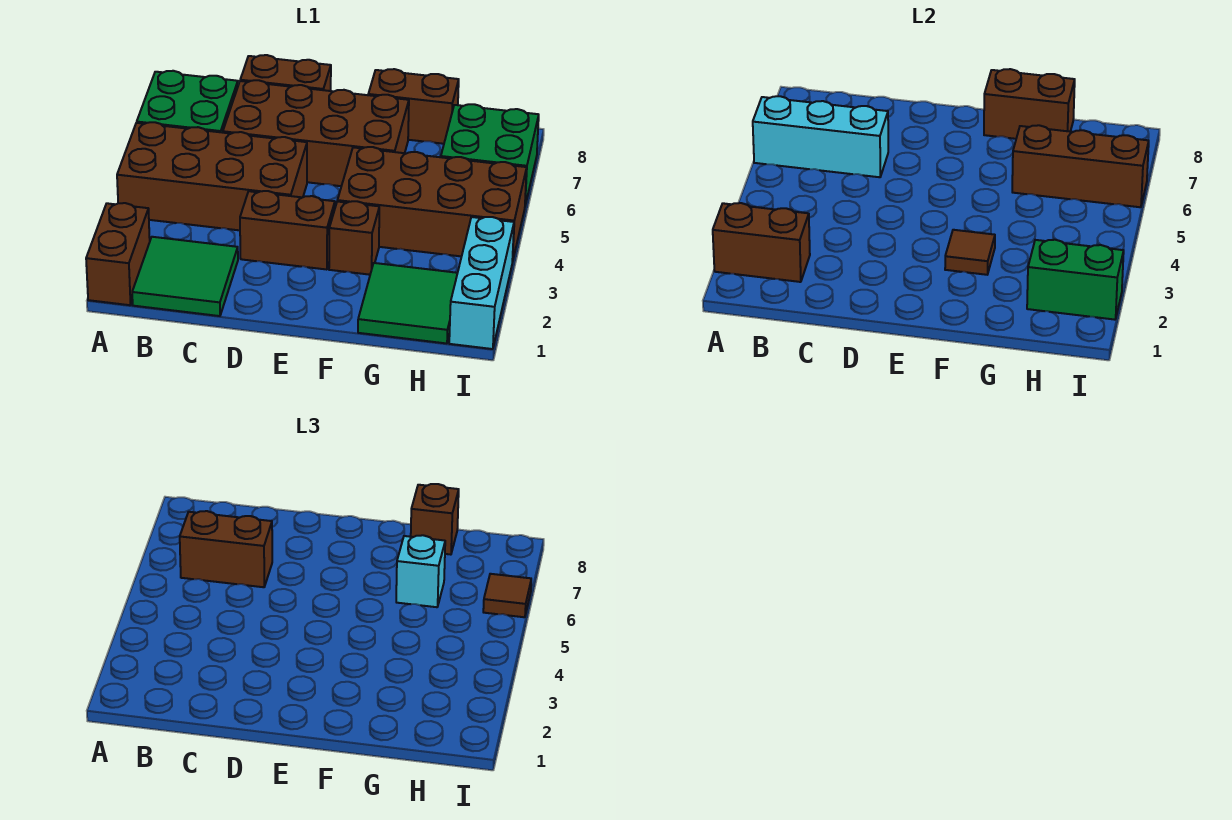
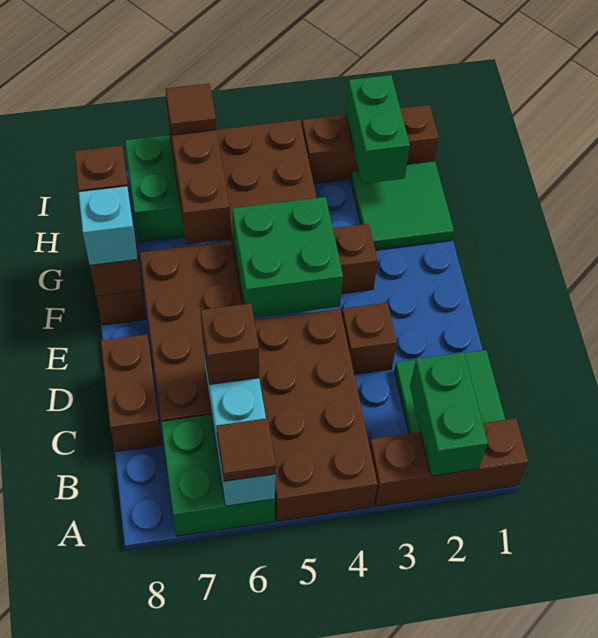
brown brick A1:A2 level 1 -> brown brick A1:A3 level 1
brown brick A2:B2 level 2 -> green brick A2:B2 level 2
brown brick B6:C6 level 3 -> brown brick C6 level 3
brown brick D3:E3 level 1 -> brown brick D3 level 1
none -> green brick E4:F5 level 2
brown tile F3 level 2 -> brown tile A6 level 3
cyan brick G6 level 3 -> cyan brick F8 level 3
cyan brick I1:I3 level 1 -> brown brick I1:I3 level 1

